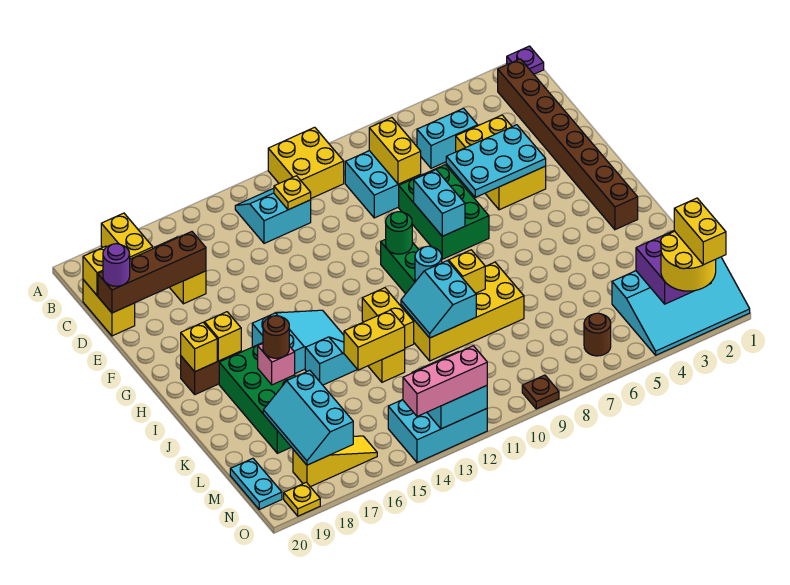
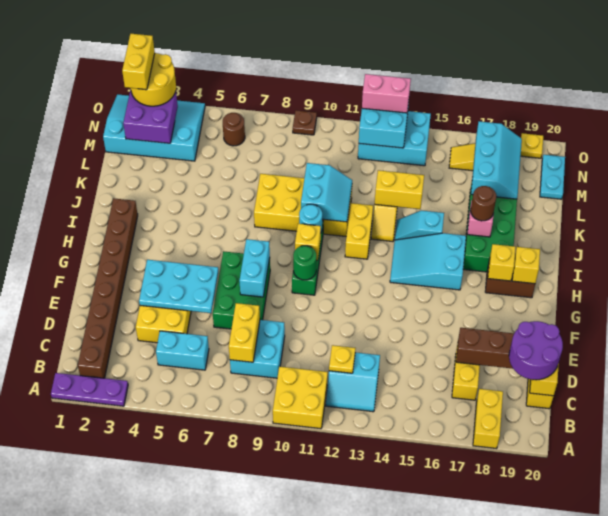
purple plate A1 level 1 -> purple plate A1:A3 level 1
purple round brick D20 level 3 -> purple round brick C19:D20 level 3
yellow brick J9 level 2 -> yellow brick H10 level 2
pink brick O12:O14 level 3 -> pink brick O12:O13 level 3

